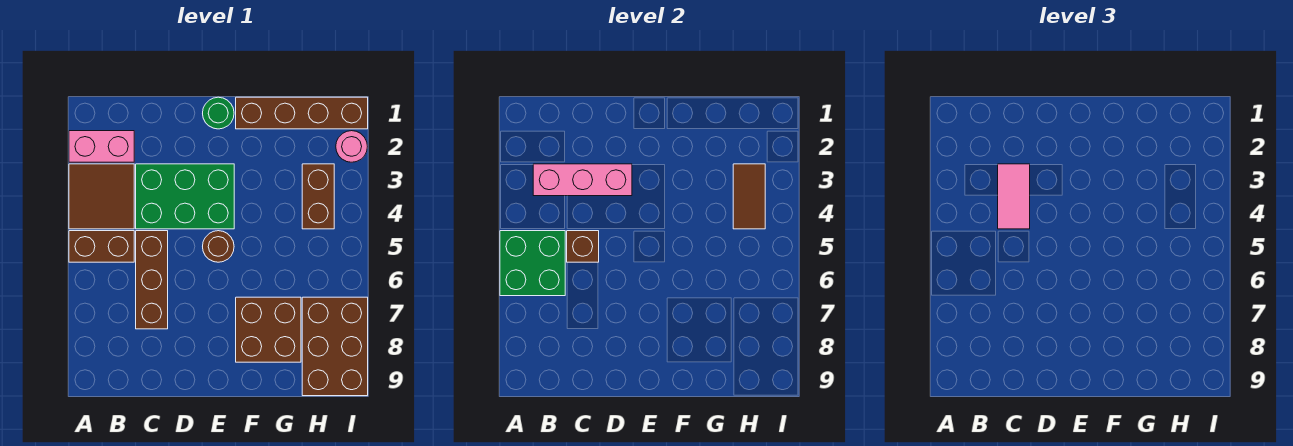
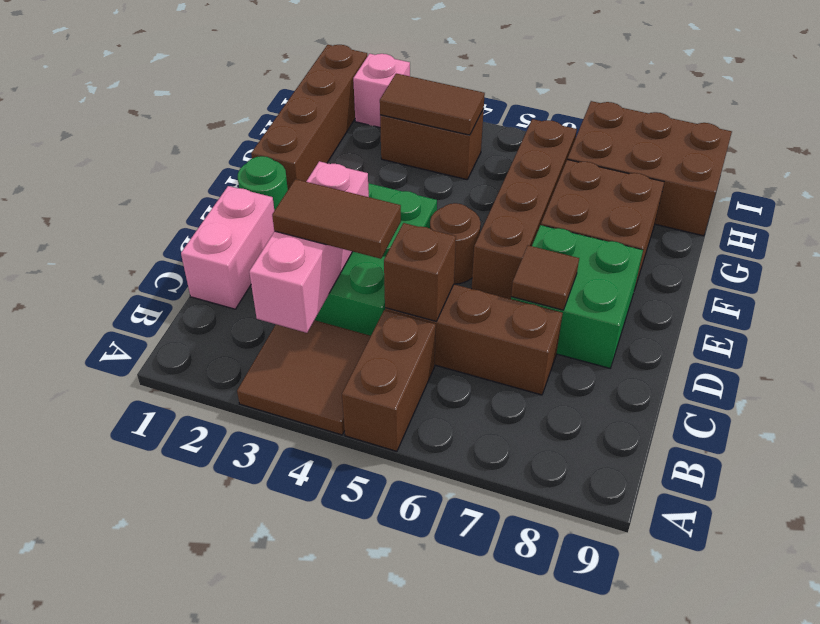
pink brick A2:B2 level 1 -> pink brick C1:D1 level 1
green brick A5:B6 level 2 -> green brick D7:E8 level 1
pink tile C3:C4 level 3 -> brown tile C3:C4 level 3
none -> brown tile D7 level 2
none -> brown brick E6:H6 level 1
pink round brick I2 level 1 -> pink brick I2 level 1

